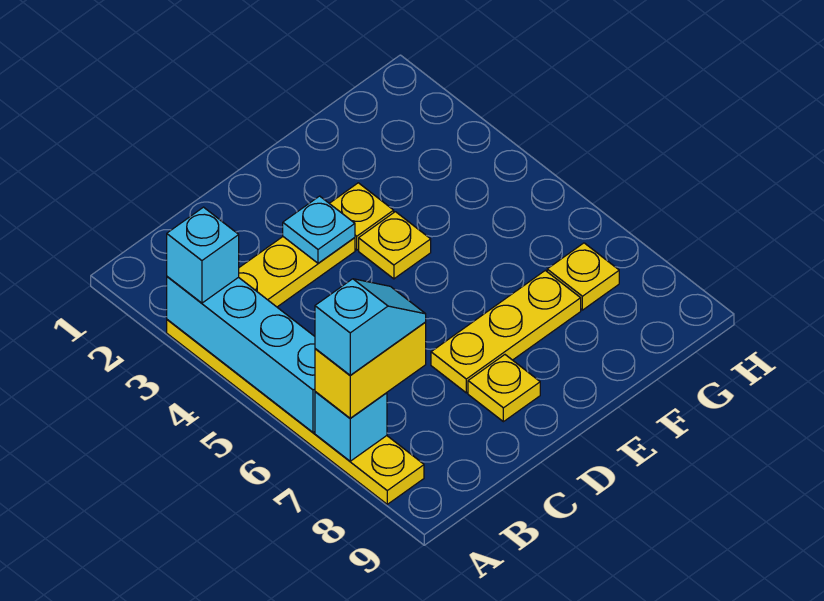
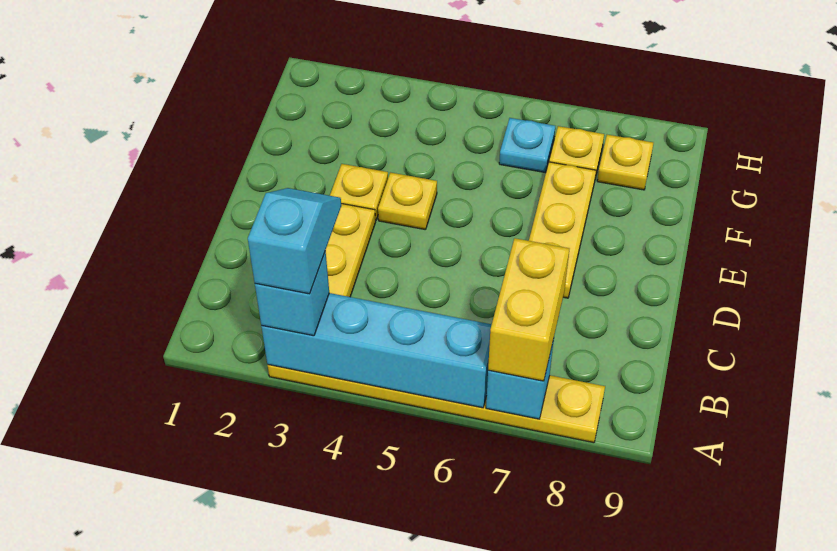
cyan slope A7:B7 level 4 top A -> cyan slope A3:B3 level 4 top A
cyan plate D3 level 2 -> cyan plate G6 level 1
yellow plate D8 level 1 -> yellow plate G8 level 1

